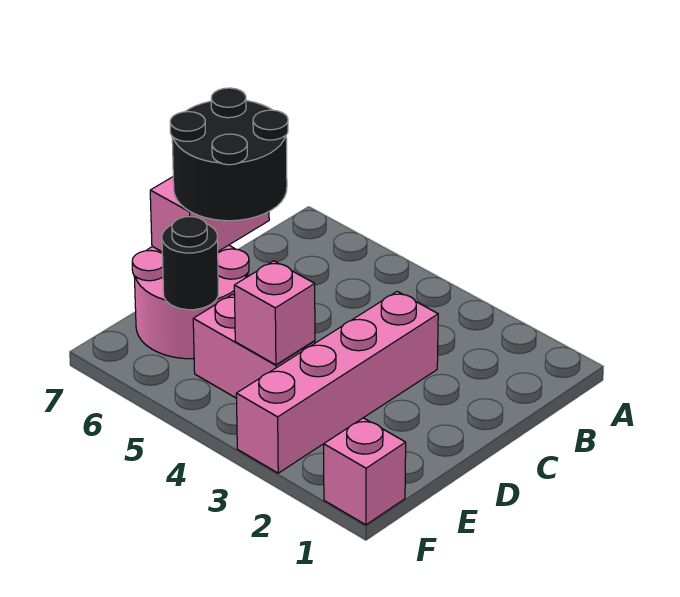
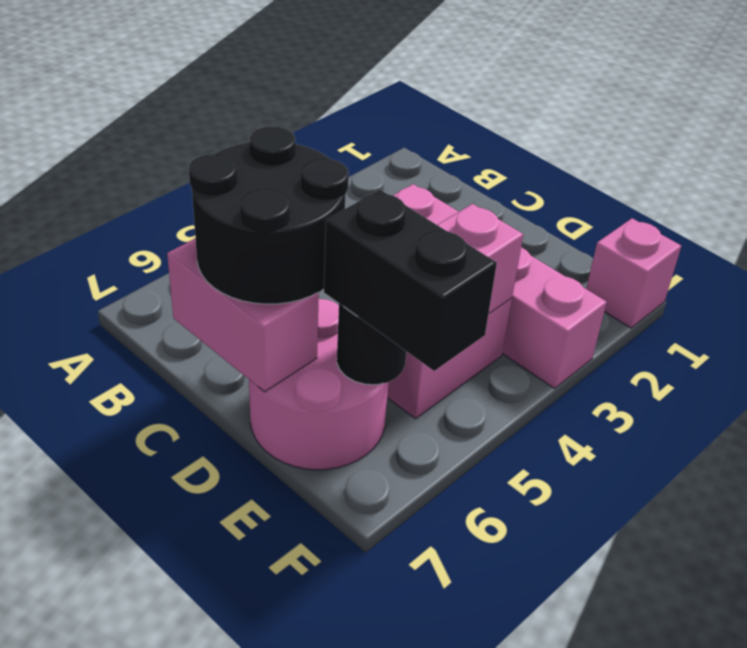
none -> black brick E6:F6 level 3

